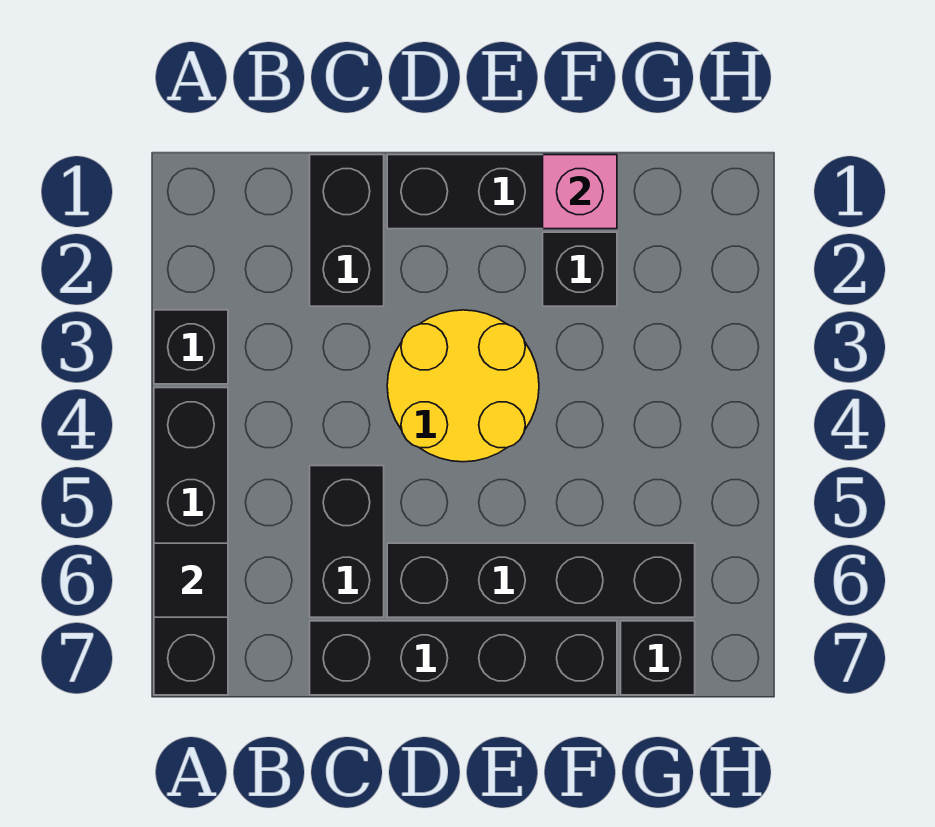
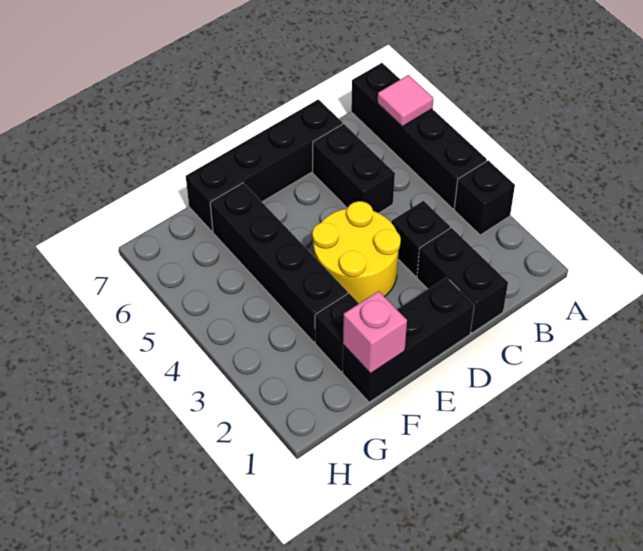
black tile A6 level 2 -> pink tile A6 level 2
black brick D6:G6 level 1 -> black brick F3:F6 level 1
black brick G7 level 1 -> black brick C3 level 1

